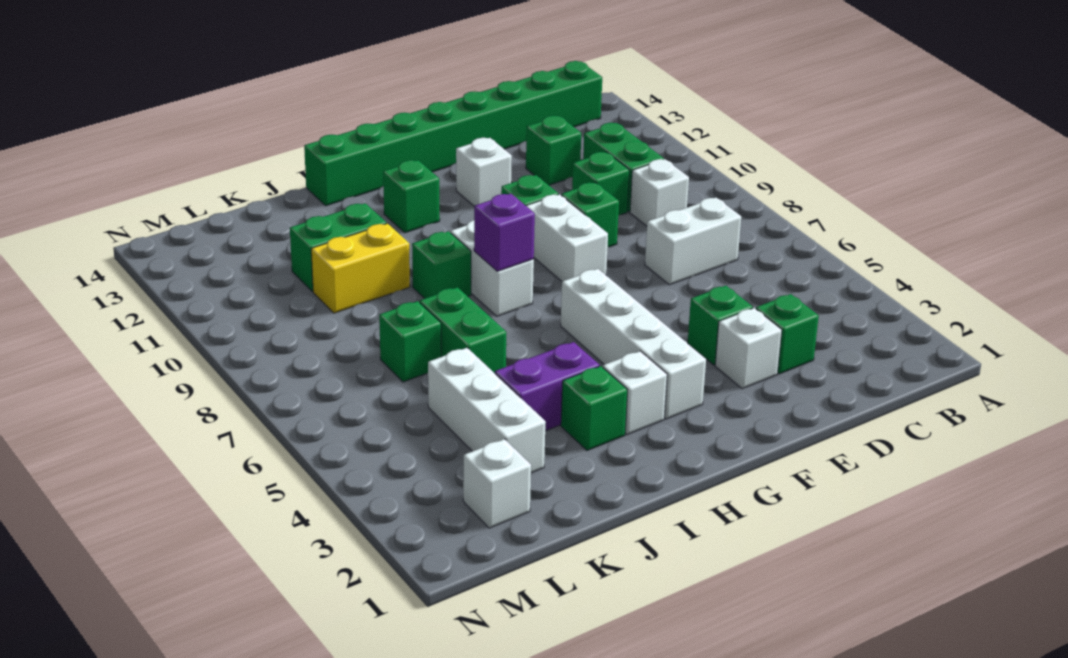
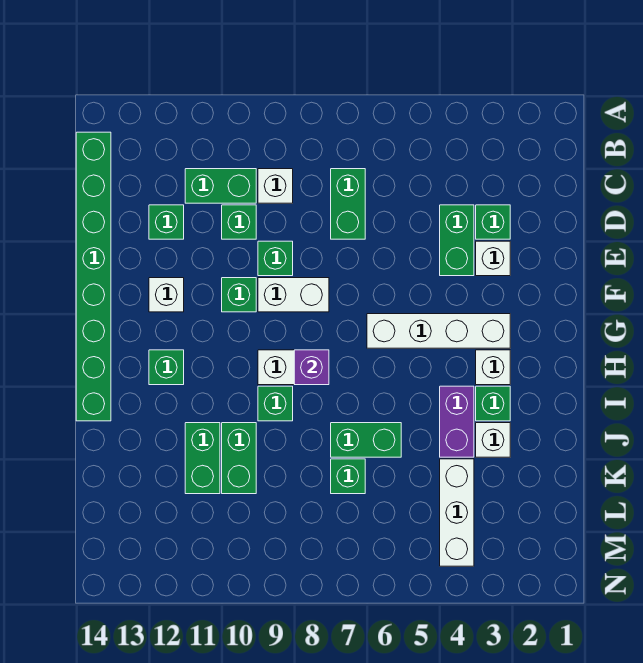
white brick C7:D7 level 1 -> green brick C7:D7 level 1
green brick E4 level 1 -> green brick D4:E4 level 1
yellow brick J10:K10 level 1 -> green brick J10:K10 level 1
white brick K3:K5 level 1 -> white brick K4:M4 level 1
white brick L2 level 1 -> white brick J3 level 1

